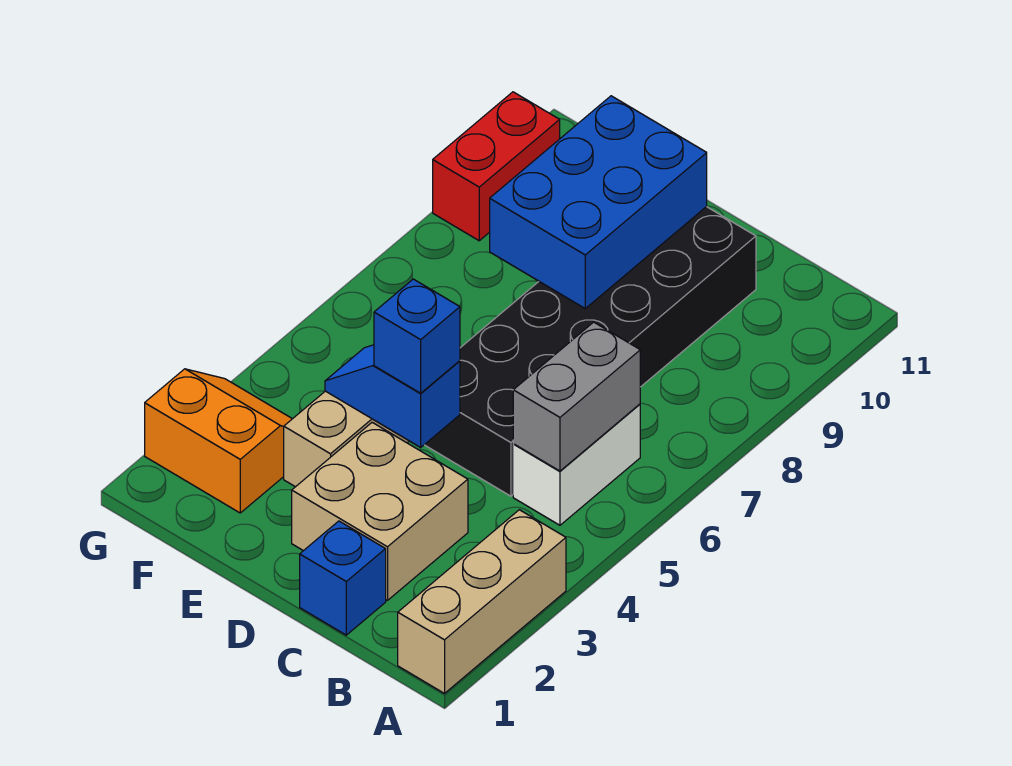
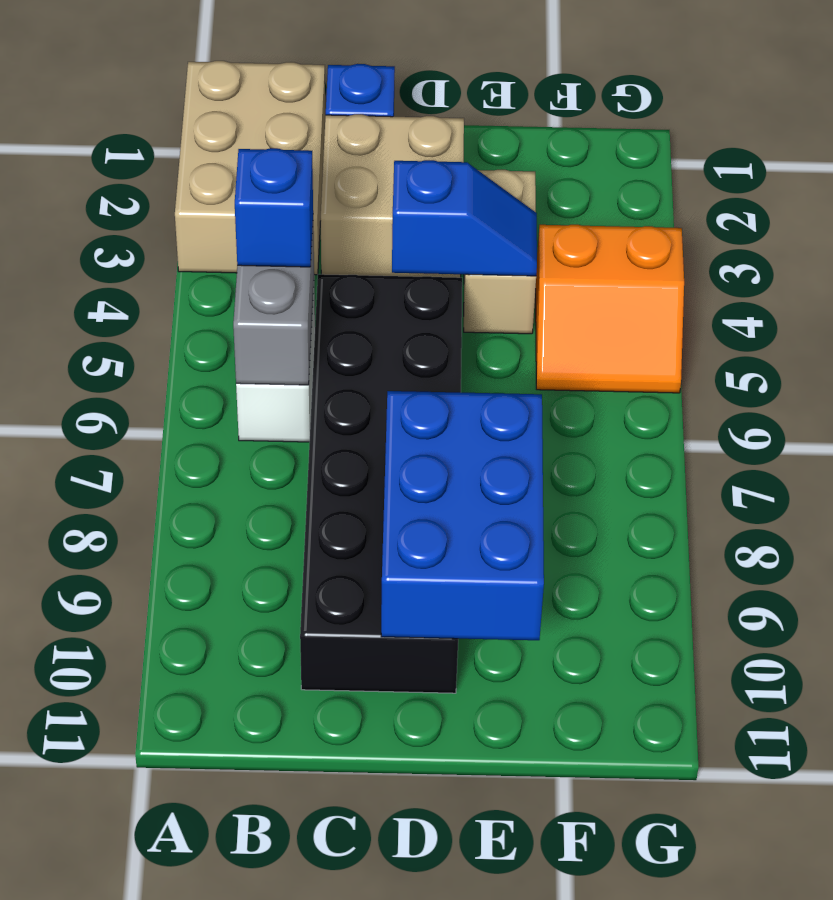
tan brick A1:A3 level 1 -> tan brick A1:B3 level 1
blue brick D4 level 3 -> blue brick B5 level 3
orange slope F2:G3 level 1 top 2 -> orange slope F4:G5 level 1 top 4
red brick G9:G10 level 1 -> none

